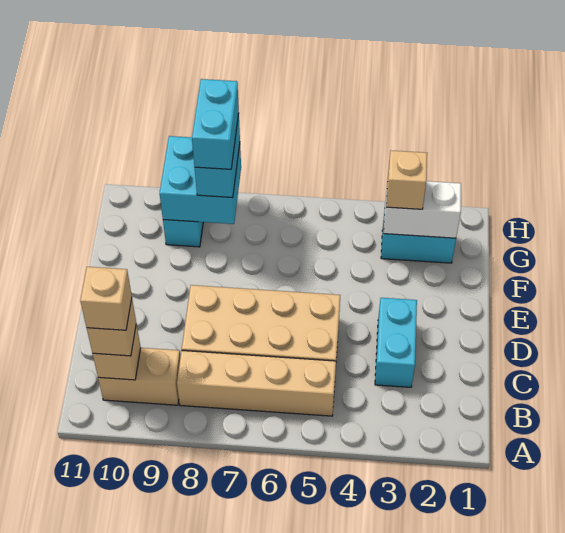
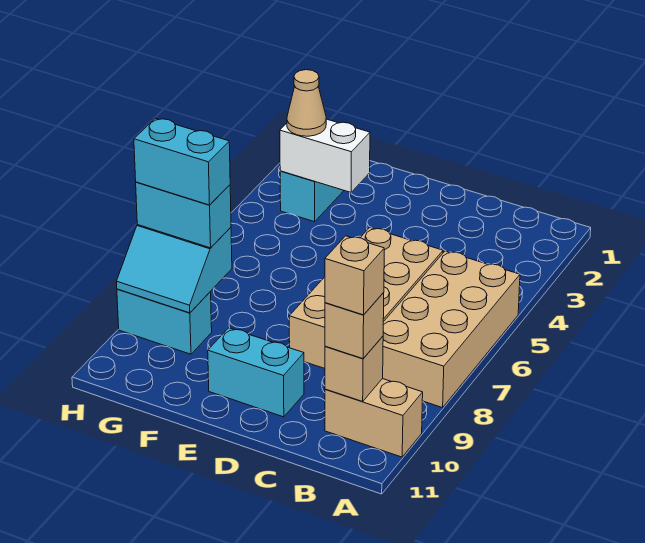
tan brick B5:B8 level 1 -> tan brick A5:B8 level 1
tan brick B9:B10 level 1 -> tan brick A10:B10 level 1
cyan brick C3:D3 level 1 -> cyan brick D10:E10 level 1
white brick G2:G3 level 2 -> white brick F3:G3 level 2
tan brick G3 level 3 -> tan cone G3 level 3
cyan brick G8:H9 level 2 -> cyan slope G8:H9 level 2 top 8

